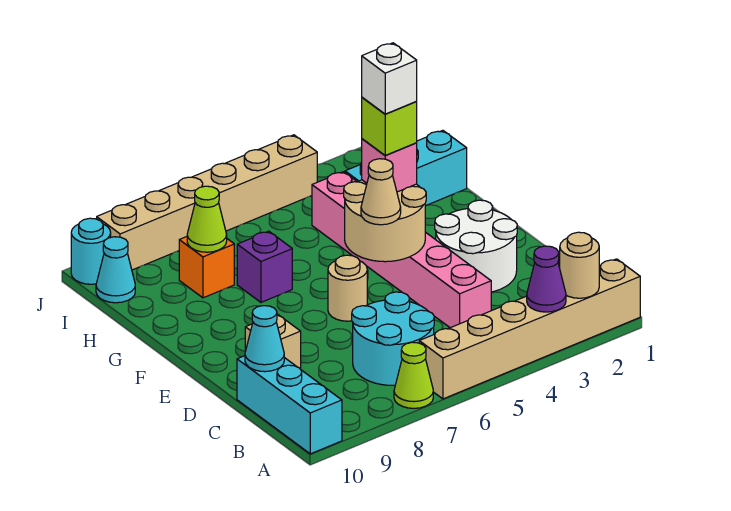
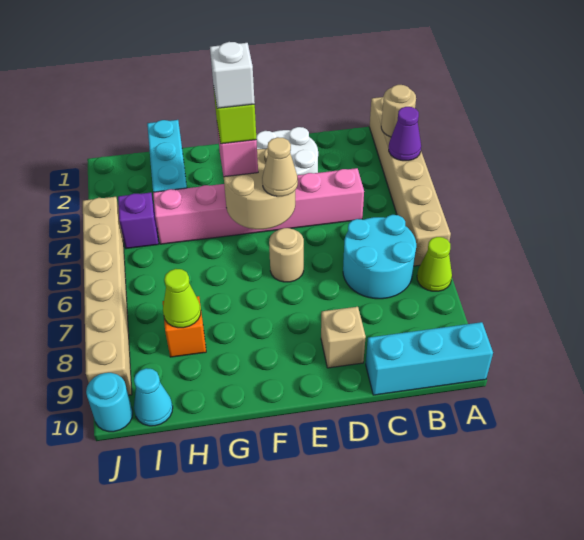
cyan cone C10 level 2 -> none
purple brick G7 level 1 -> purple brick I4 level 1

